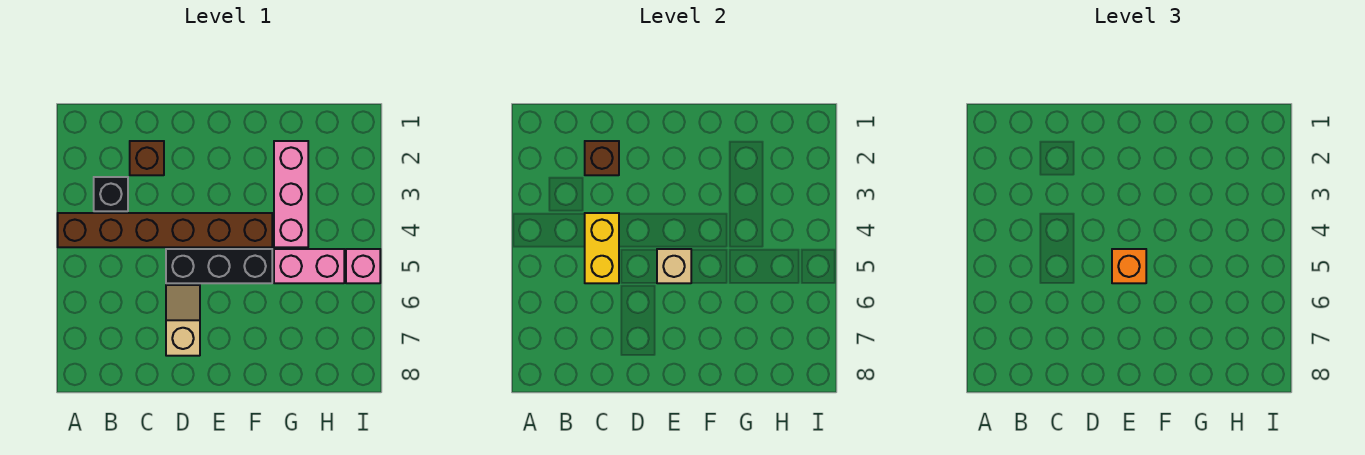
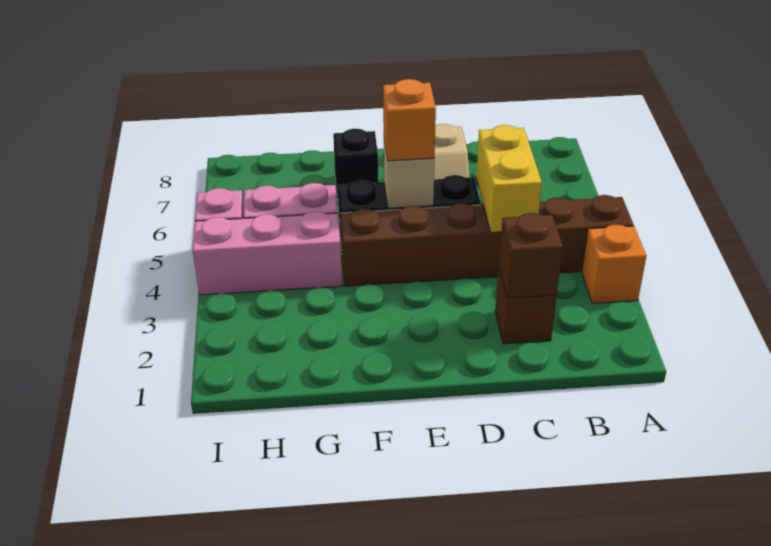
none -> orange brick A3 level 1
black brick B3 level 1 -> black brick F7 level 1
pink brick G2:G4 level 1 -> pink brick G4:I4 level 1

